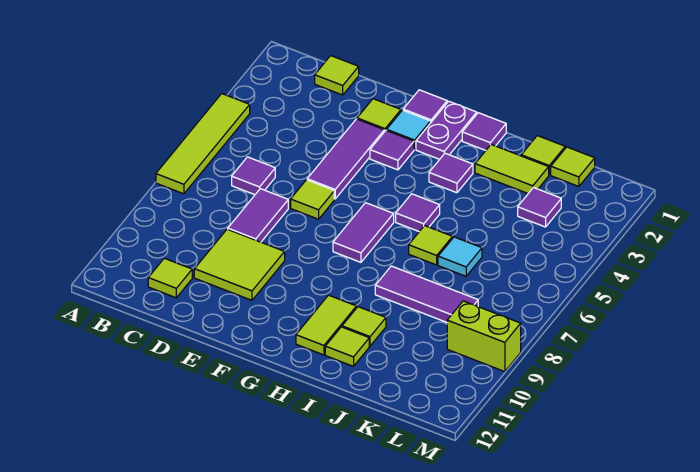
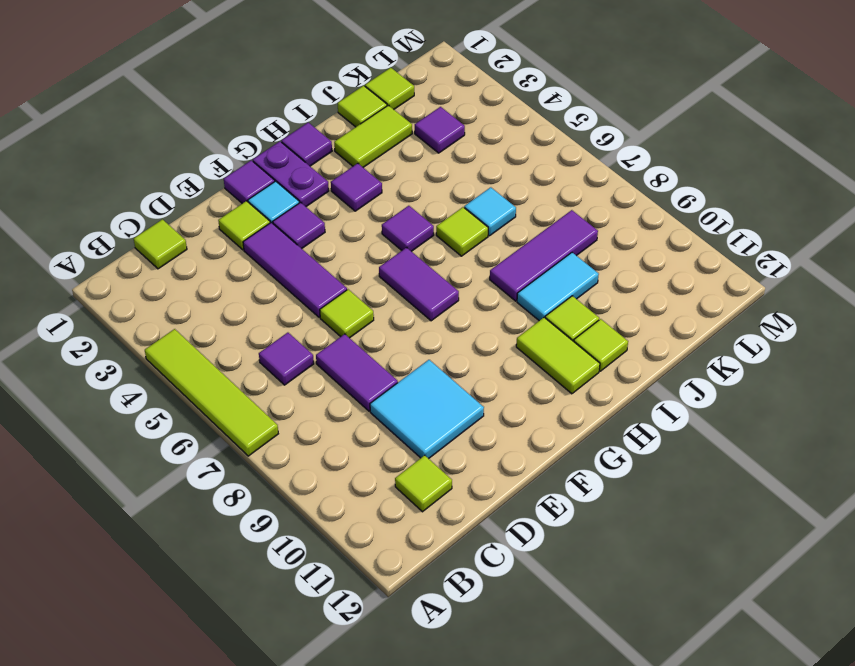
lime tile D9:E10 level 1 -> cyan tile D9:E10 level 1
none -> cyan tile I9:J9 level 1
lime brick L9:M9 level 1 -> none

